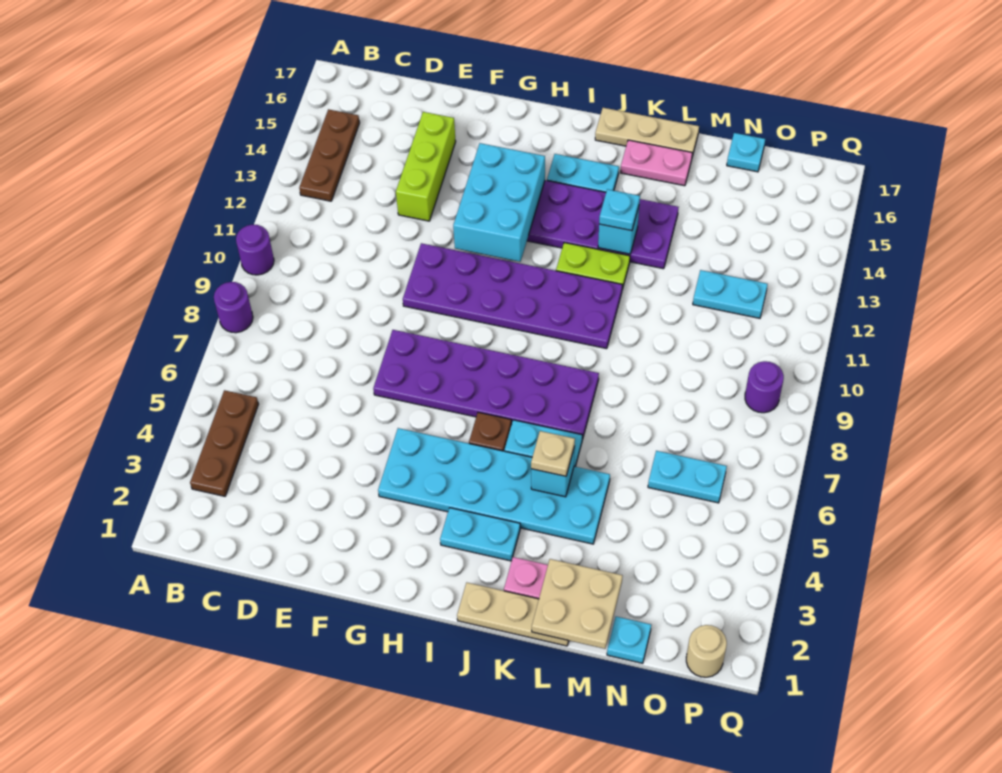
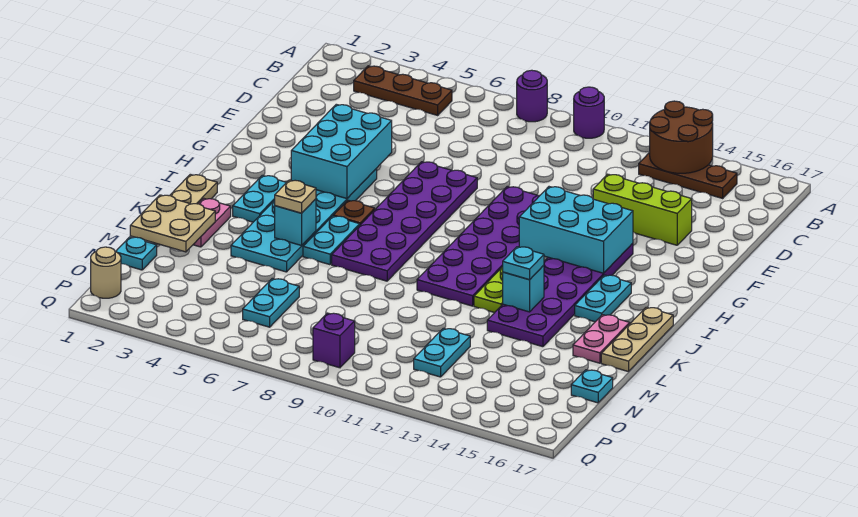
none -> brown round brick A13:B14 level 2
none -> cyan brick F4:H5 level 2
purple round brick P9 level 1 -> purple brick P9 level 1

